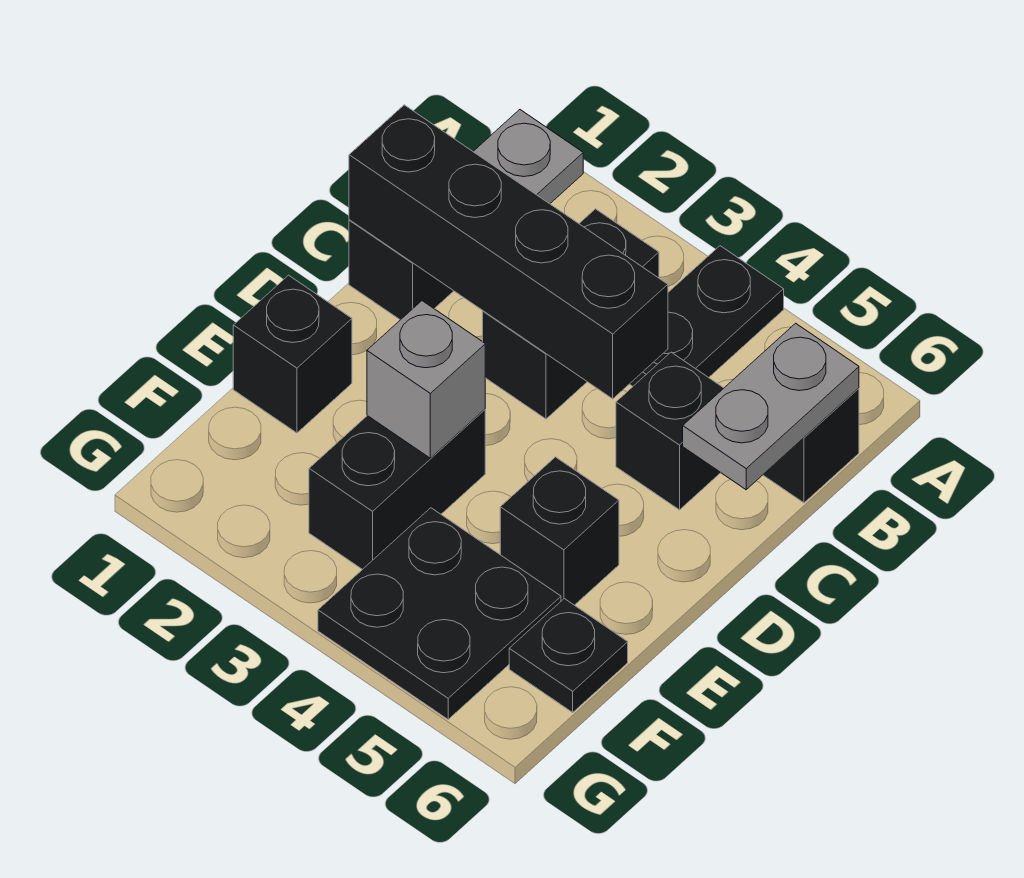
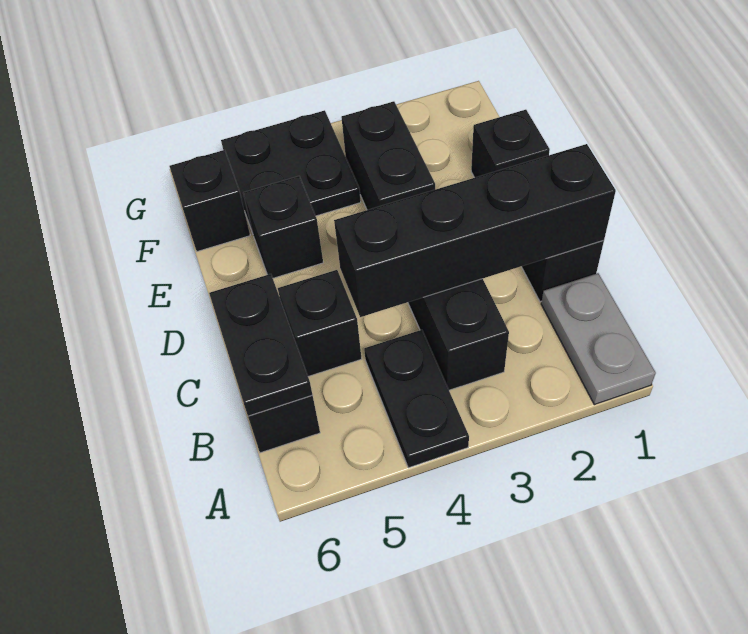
grey plate B6:C6 level 2 -> black plate B6:C6 level 2
grey brick E3 level 2 -> none
black plate F6 level 1 -> black brick F6 level 1

